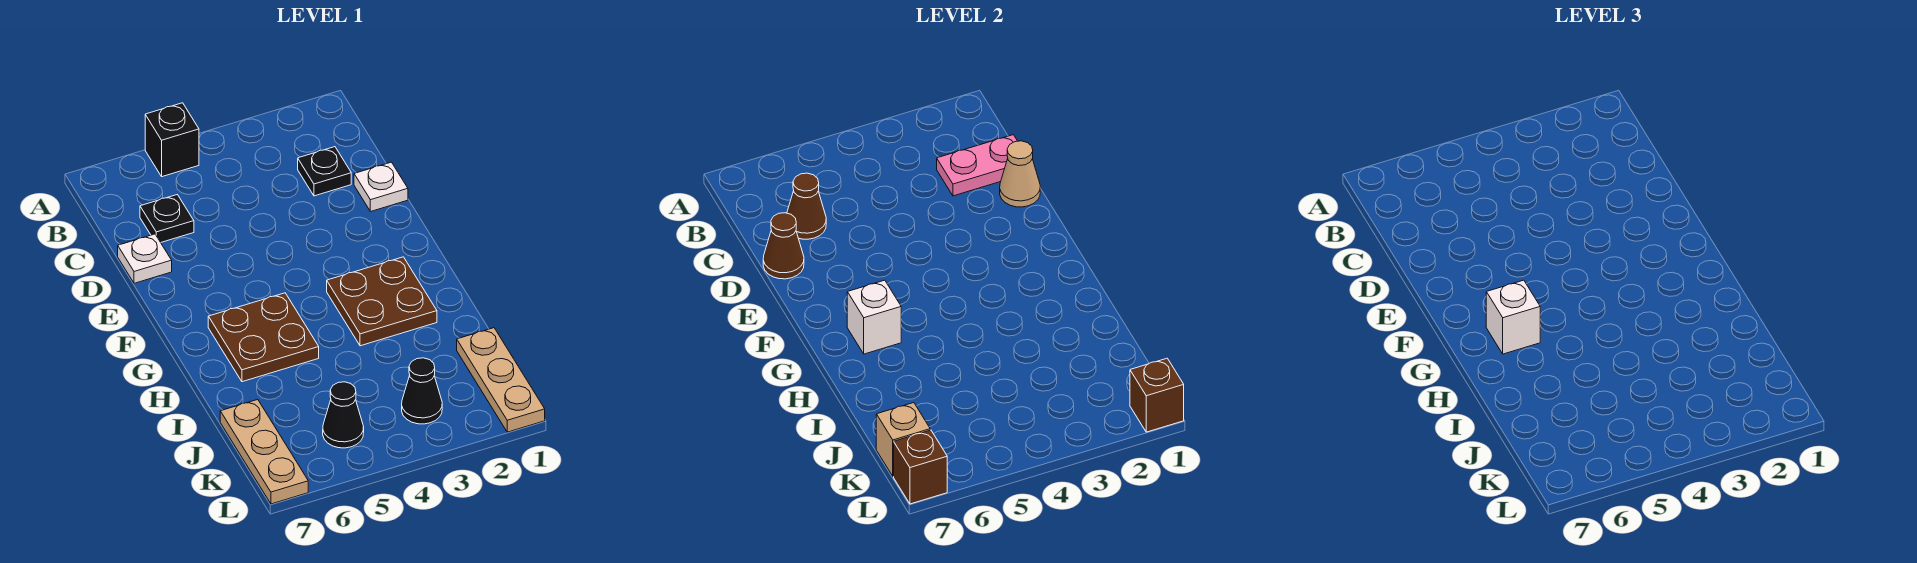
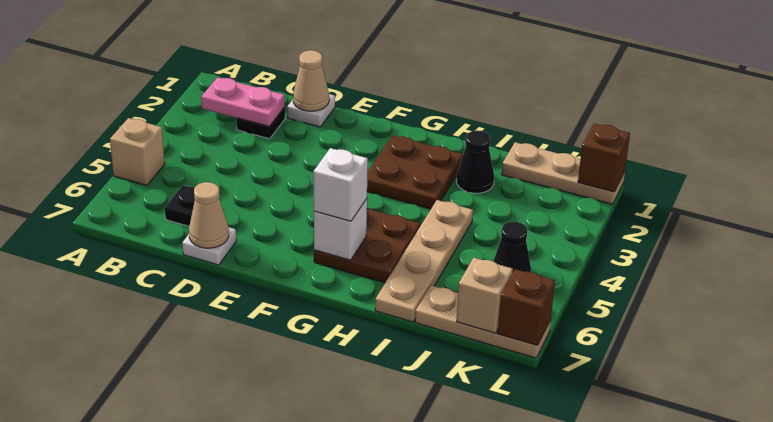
black brick A5 level 1 -> tan brick A5 level 1
pink plate C1:C2 level 2 -> pink plate B2:C2 level 2
brown cone C6 level 2 -> none
brown cone D7 level 2 -> tan cone D7 level 2
none -> tan plate I4:I7 level 1
black cone K3 level 1 -> black cone I2 level 1

